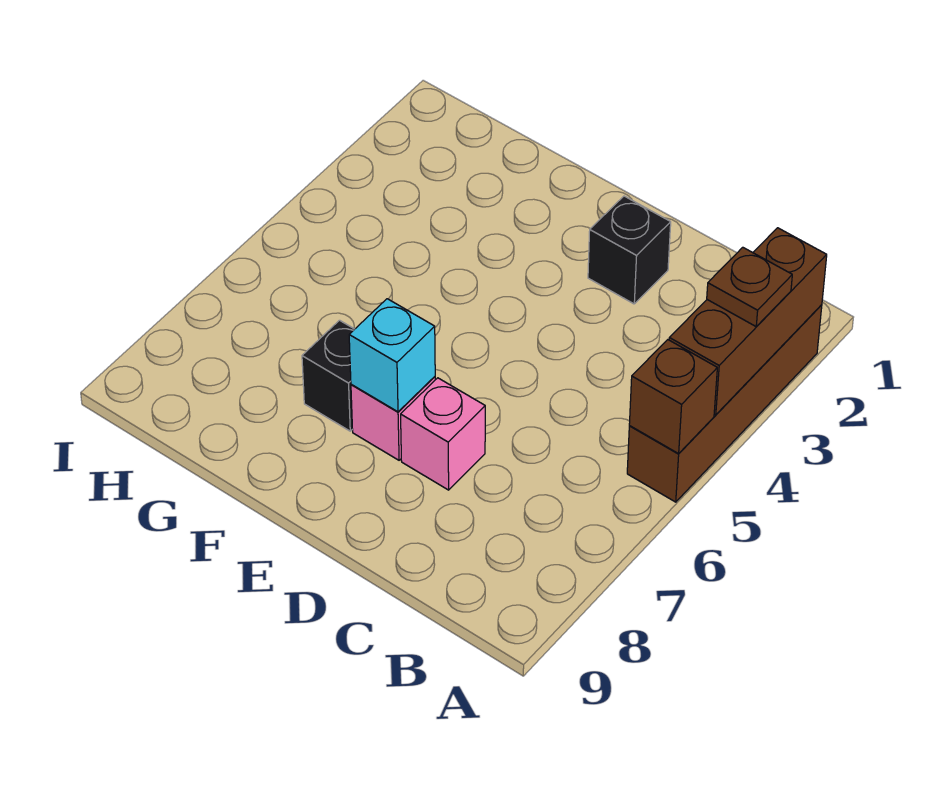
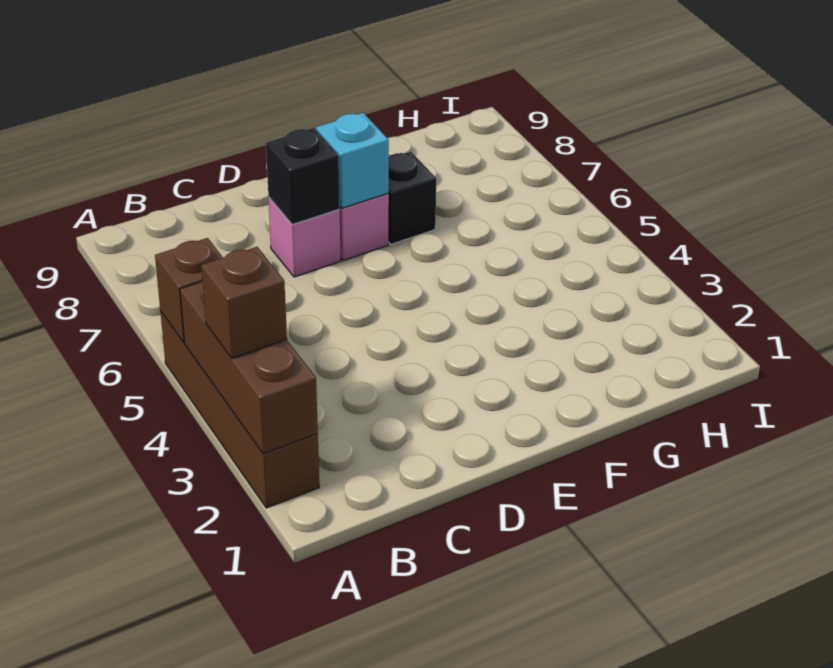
brown plate A3 level 3 -> brown brick A3 level 3
black brick D2 level 1 -> black brick D7 level 2

